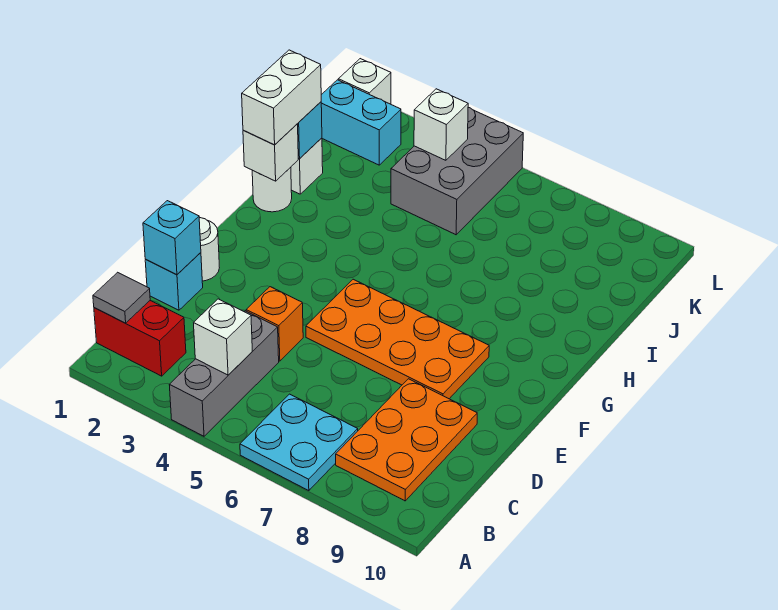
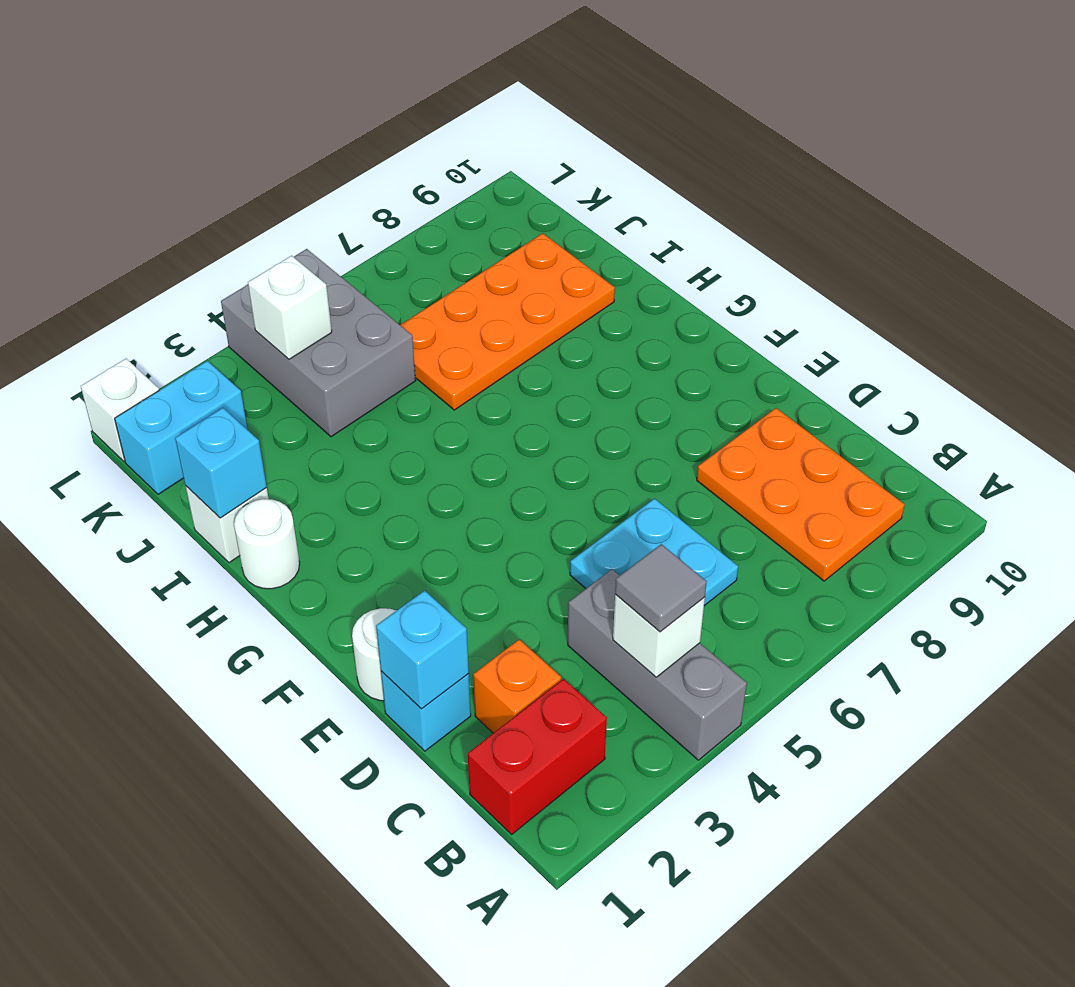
cyan plate A6:B7 level 1 -> cyan plate C5:D6 level 1
grey tile B1 level 2 -> grey tile B4 level 3
orange brick D4 level 1 -> orange brick C2 level 1
orange plate E5:F8 level 1 -> orange plate I6:J9 level 1
white brick H1 level 2 -> none
white brick H1:I1 level 3 -> none

